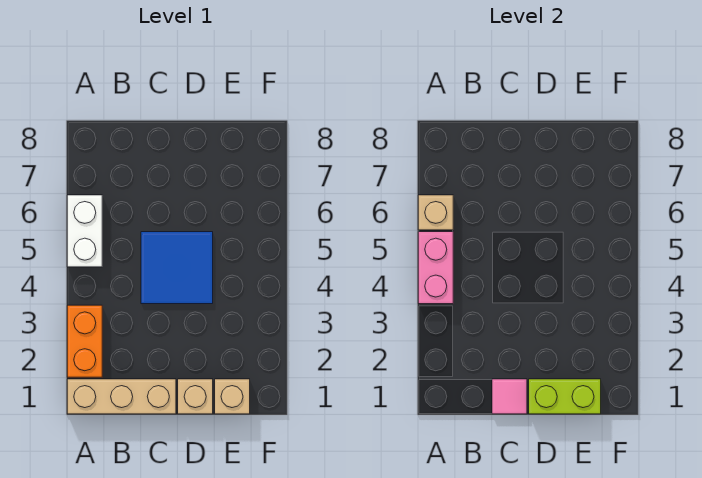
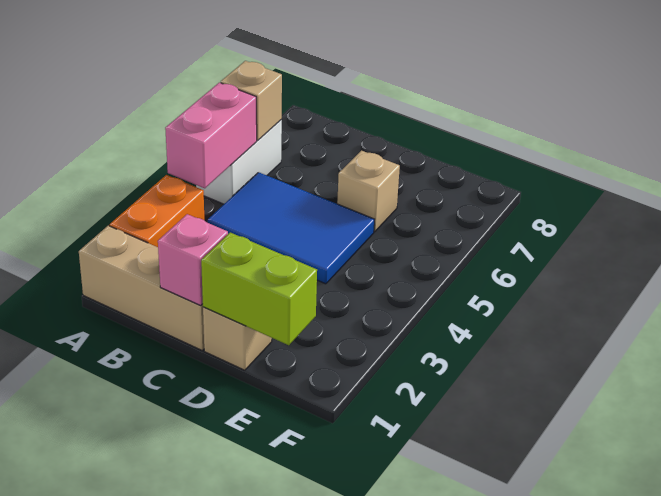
pink tile C1 level 2 -> pink brick C1 level 2
blue tile C4:D5 level 1 -> blue tile B4:D5 level 1
tan brick E1 level 1 -> tan brick D6 level 1

